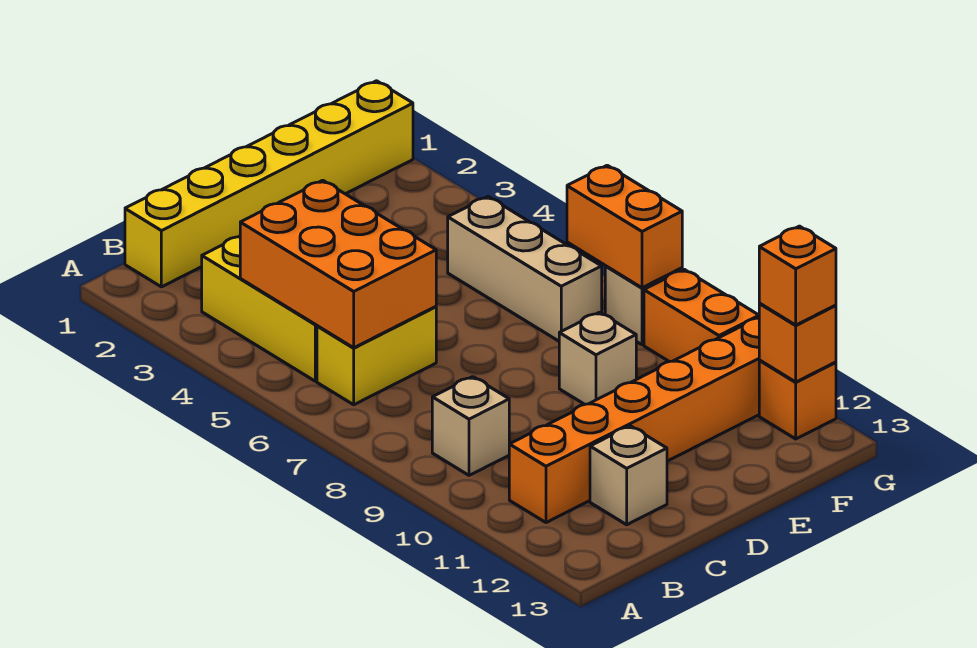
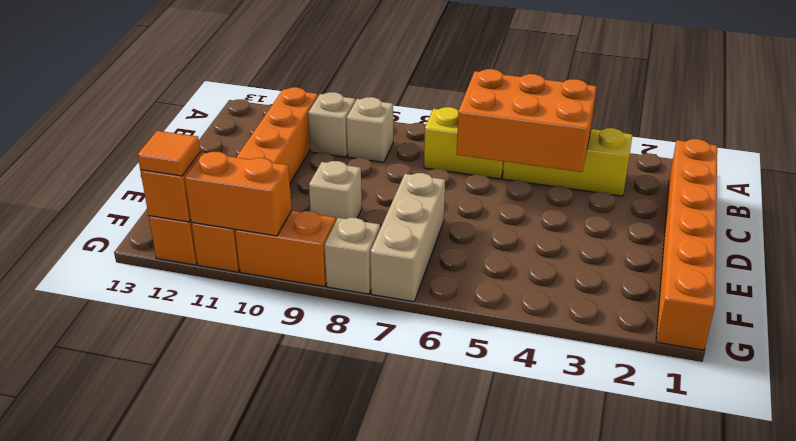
yellow brick B1:G1 level 1 -> orange brick B1:G1 level 1
yellow brick B6:C6 level 1 -> yellow brick B6:B7 level 1
tan brick C12 level 1 -> tan brick B10 level 1
tan brick F5:F7 level 1 -> tan brick E7:G7 level 1
orange brick G7:G8 level 2 -> orange brick G10:G11 level 2
orange brick G12 level 3 -> orange tile G12 level 3

